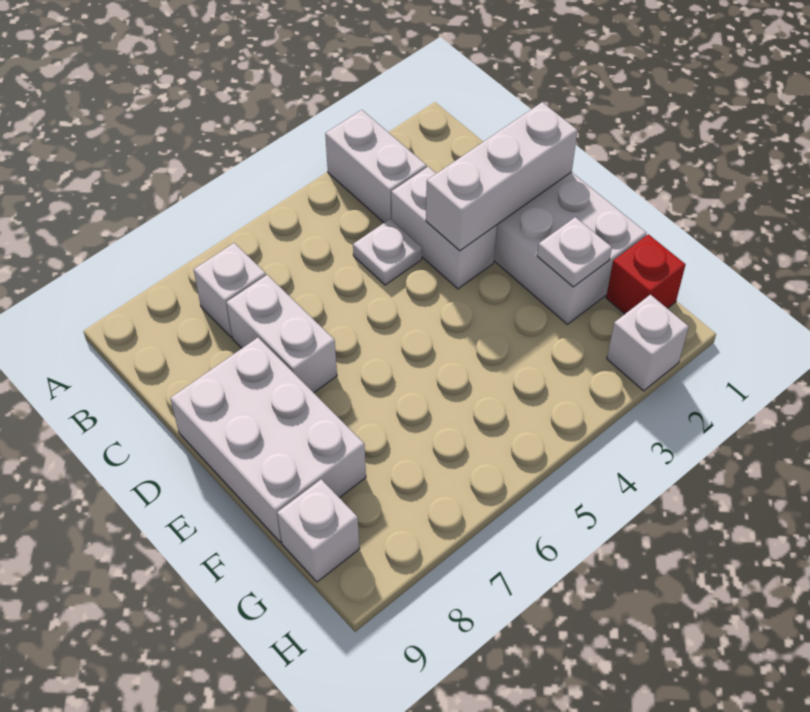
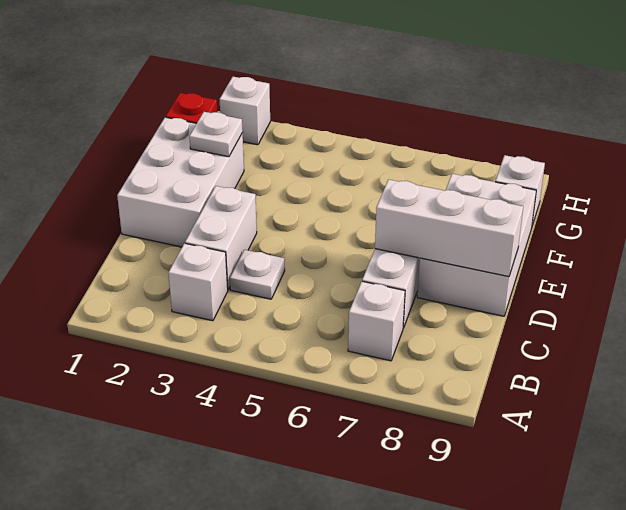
white brick A3:B3 level 1 -> white brick B3 level 1
white brick D1:D3 level 2 -> white brick D7:D9 level 2

